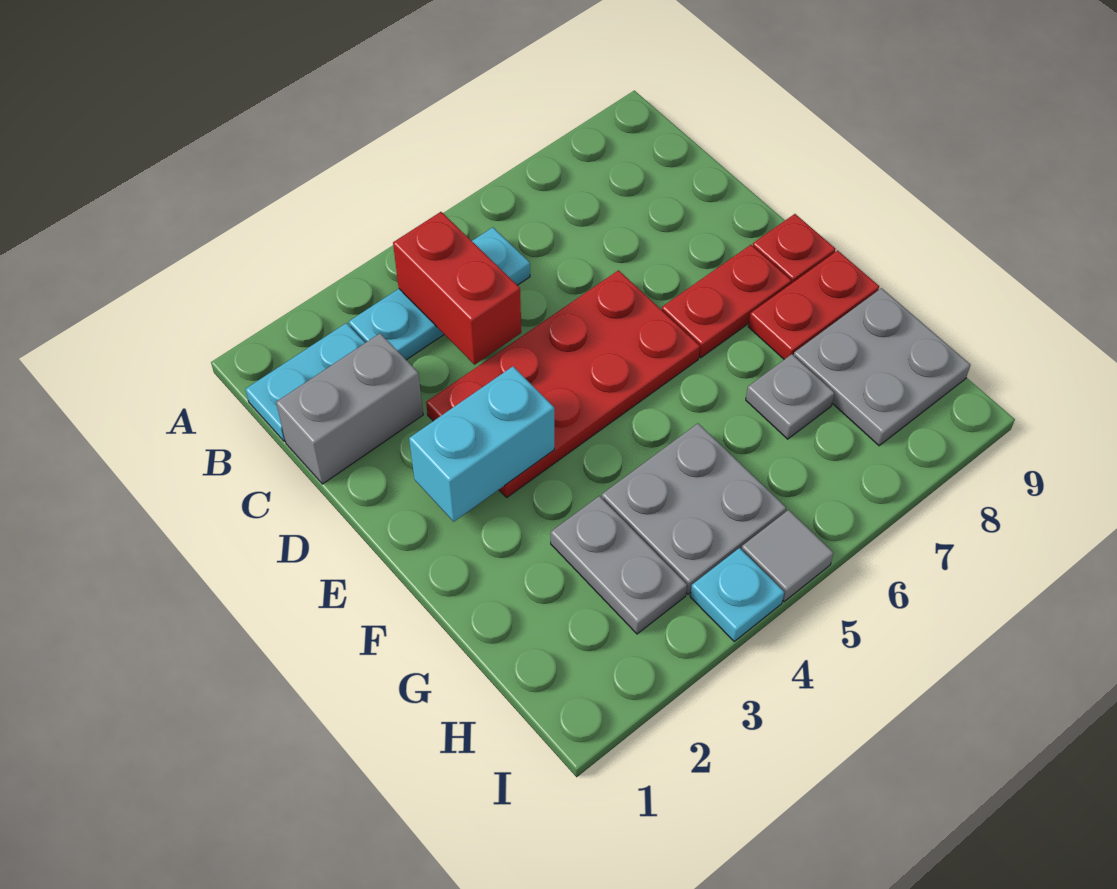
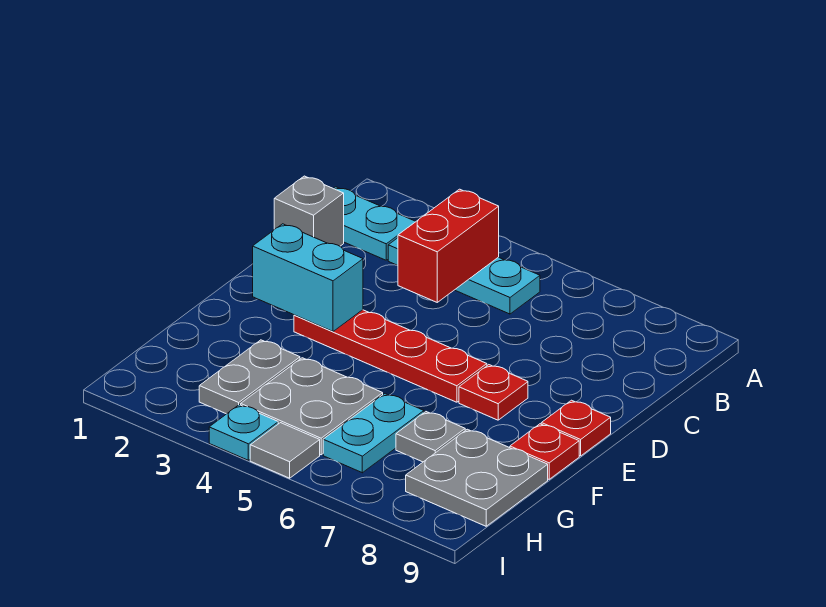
grey brick C1:C2 level 1 -> grey brick C1 level 1
red plate D3:E6 level 1 -> red plate E3:E6 level 1
red plate E7:E8 level 1 -> red plate E7 level 1
red plate F8:F9 level 1 -> red plate F9 level 1
none -> cyan plate G6:H6 level 1

